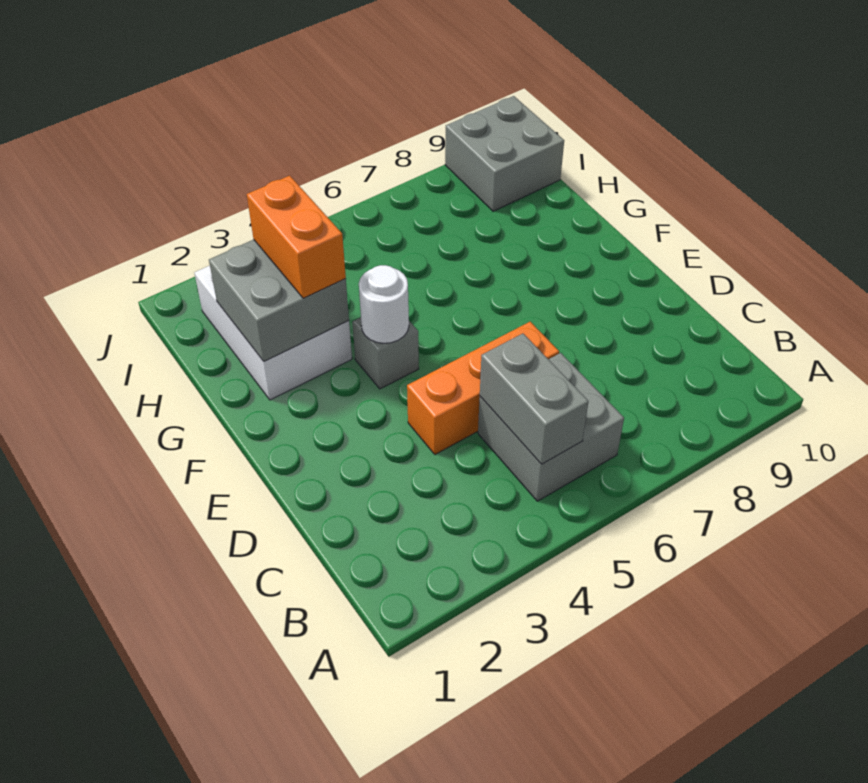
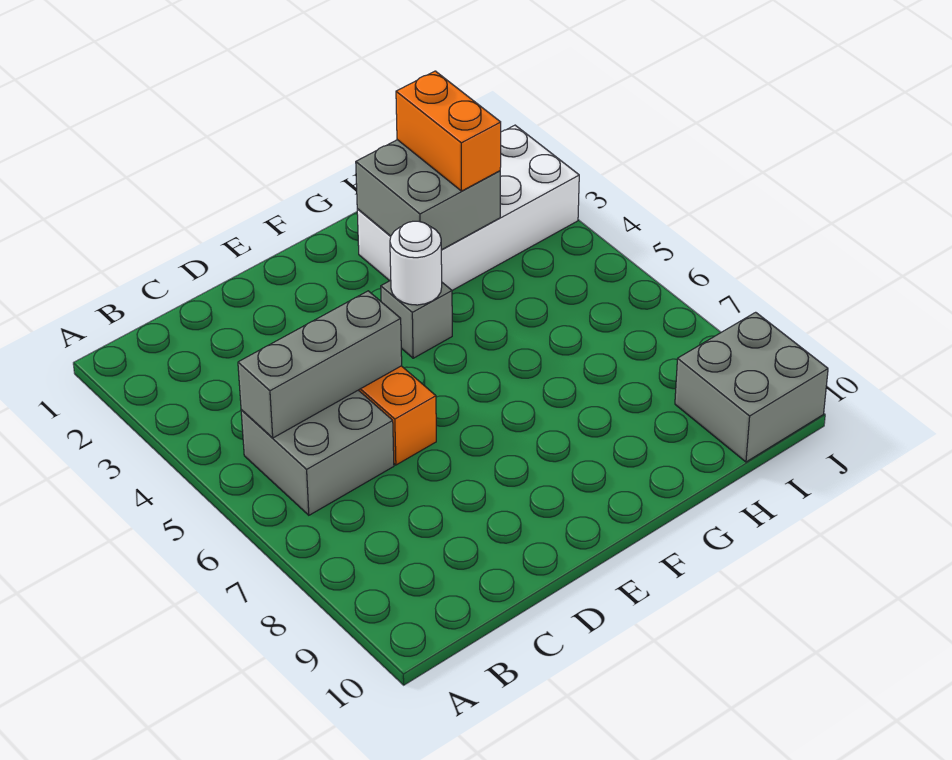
grey brick B5:C5 level 2 -> grey brick B5:D5 level 2
white brick G2:I3 level 1 -> white brick G2:J3 level 1
orange brick G3:H3 level 3 -> orange brick H2:H3 level 3

